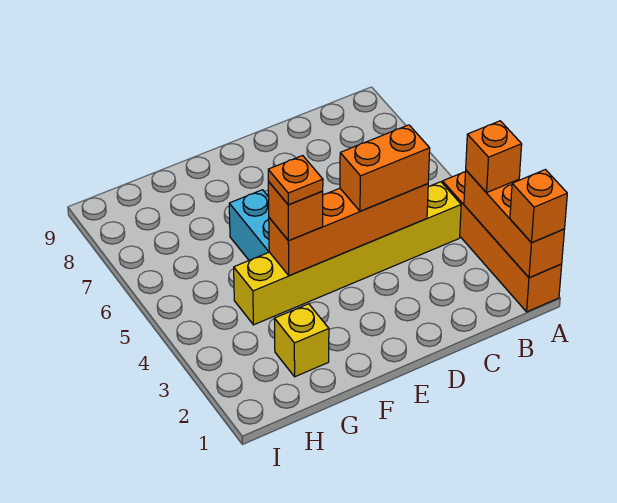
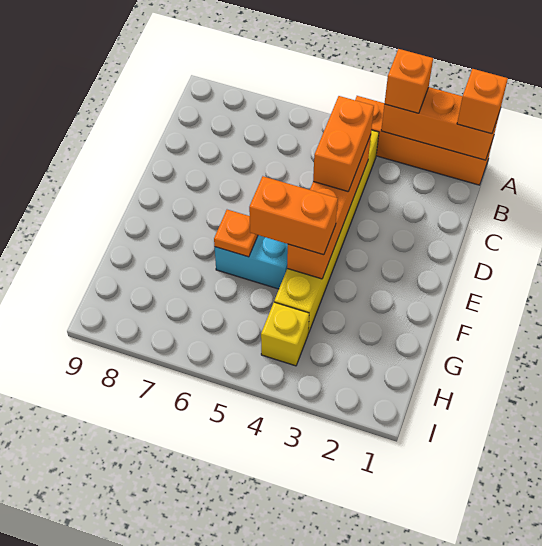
orange brick F4 level 3 -> orange brick F4:F5 level 3
orange plate F4 level 4 -> orange plate F6 level 2
yellow brick G2 level 1 -> yellow brick H4 level 1

